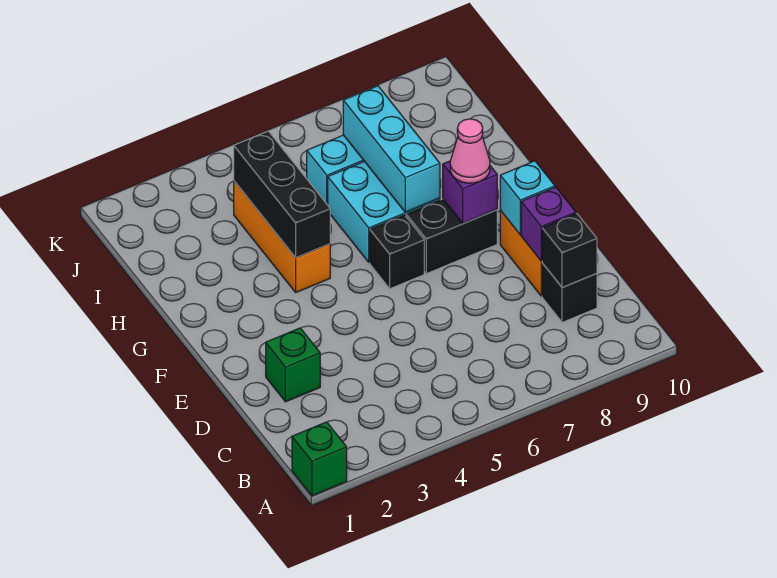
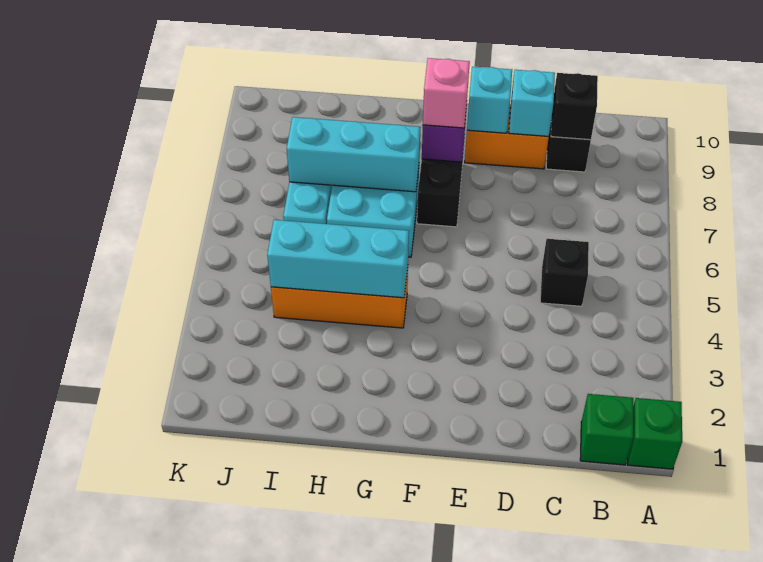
green brick D2 level 1 -> green brick B1 level 1
purple brick D9 level 2 -> cyan brick D9 level 2
black brick F6 level 1 -> black brick C5 level 1
pink cone F8 level 3 -> pink brick F8 level 3
black brick G4:I4 level 2 -> cyan brick G4:I4 level 2

